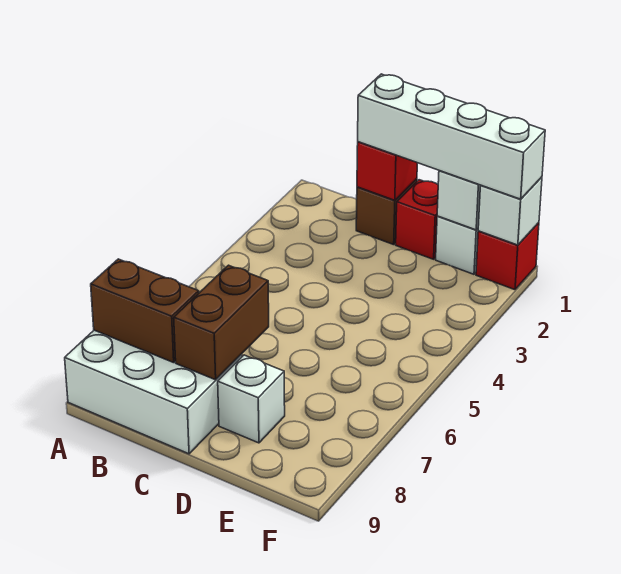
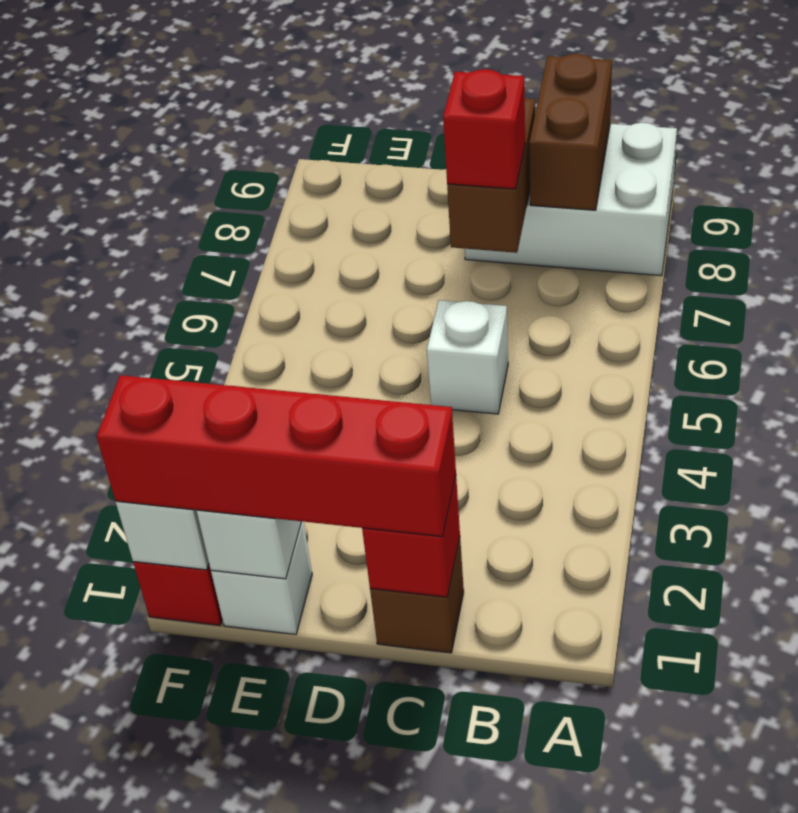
brown brick A8:B8 level 2 -> brown brick B8:B9 level 2
white brick C1:F1 level 3 -> red brick C1:F1 level 3
red brick D1 level 1 -> red brick C7 level 3
white brick D8 level 1 -> white brick C5 level 1

